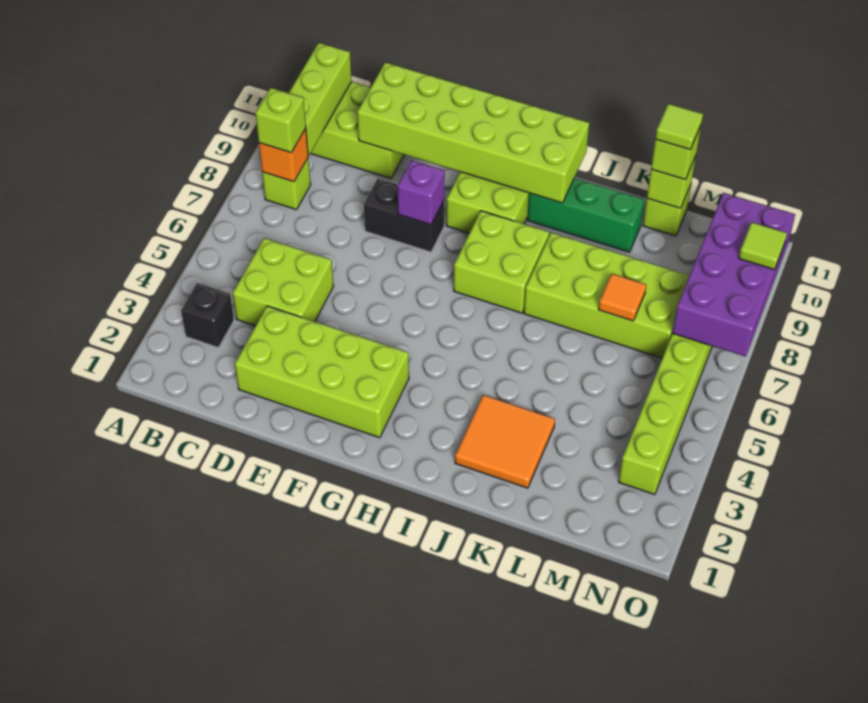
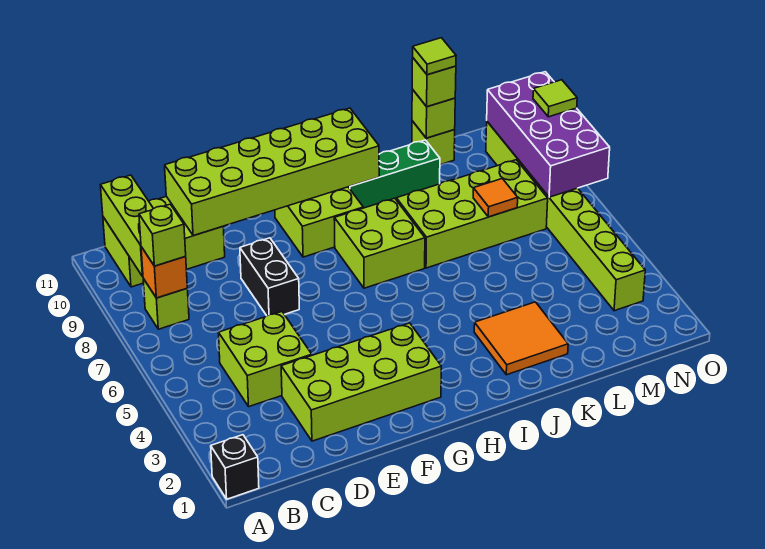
black brick B3 level 1 -> black brick A1 level 1
black brick E8:F8 level 1 -> black brick E7:E8 level 1
purple brick F8 level 2 -> none

